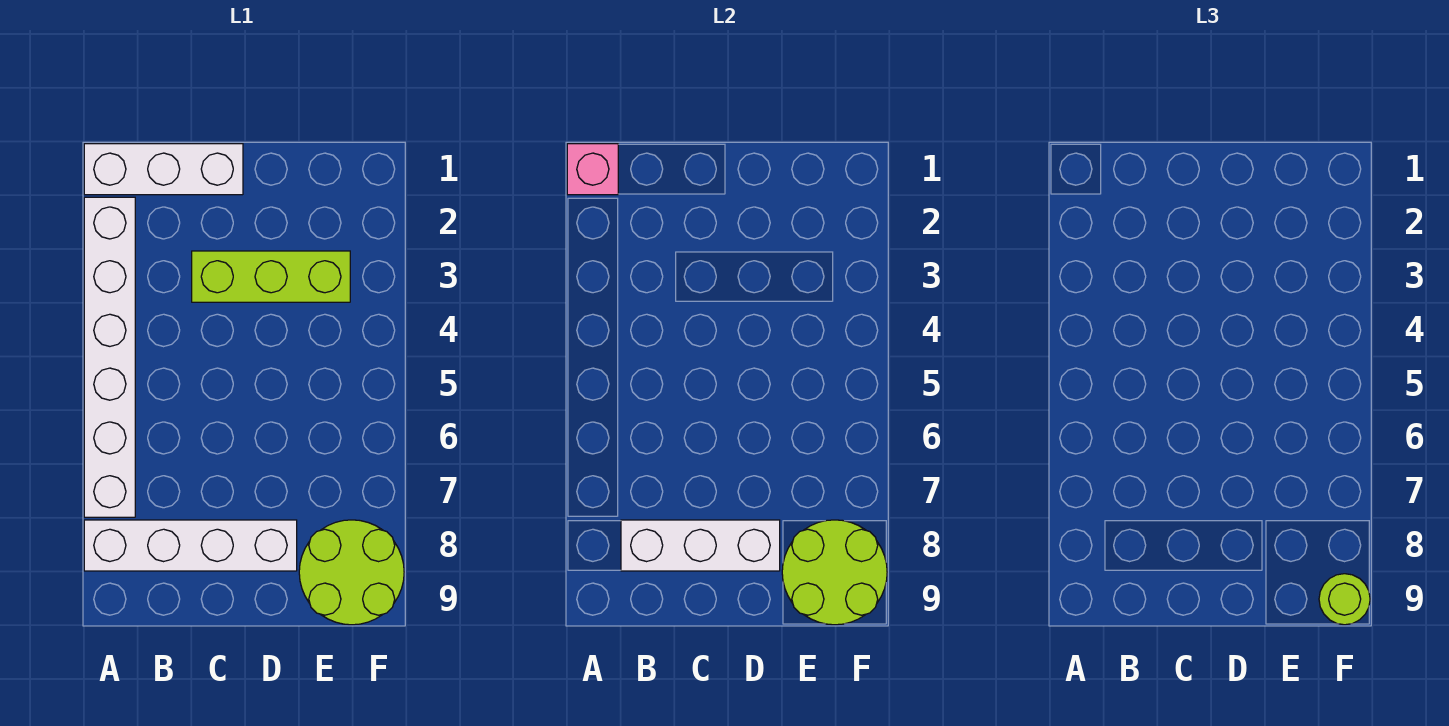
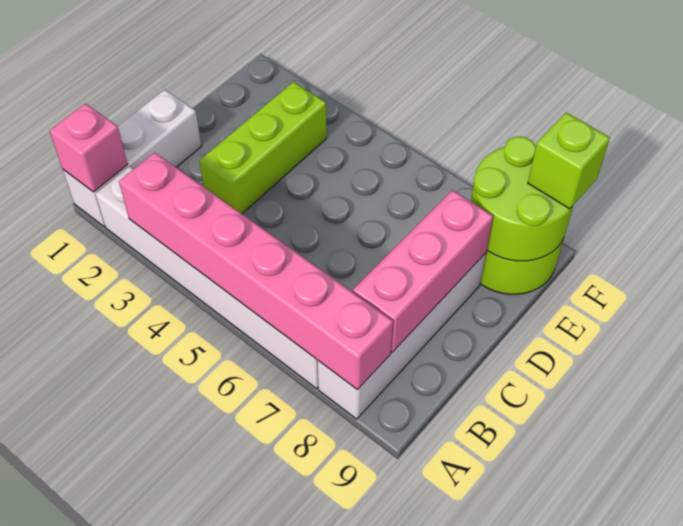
none -> pink brick A3:A8 level 2
white brick B8:D8 level 2 -> pink brick B8:D8 level 2
lime round brick F9 level 3 -> lime brick F9 level 3

